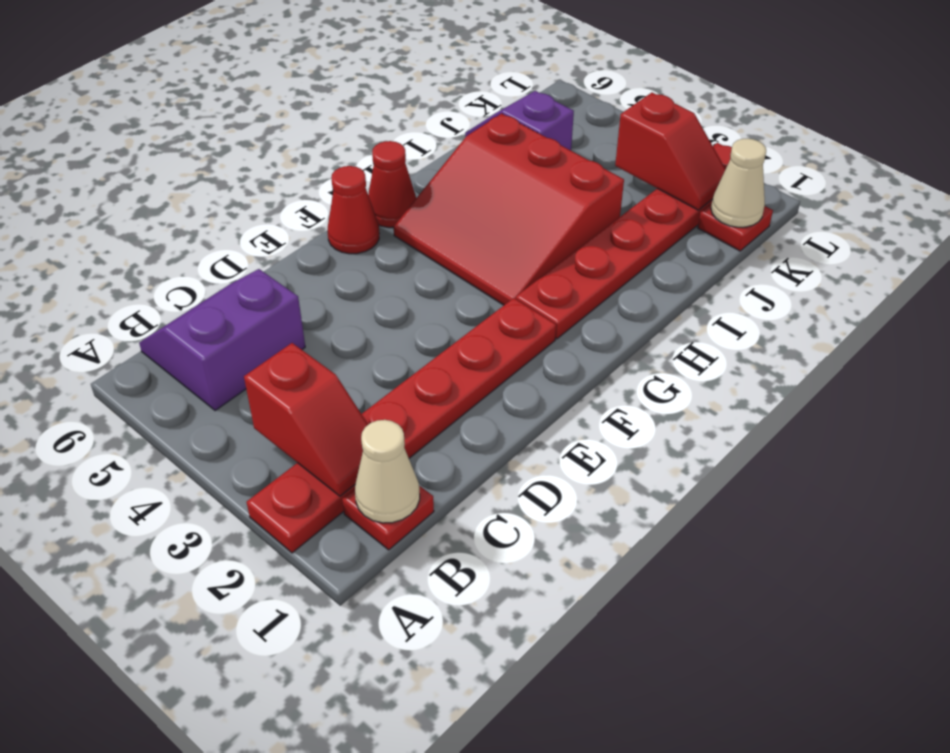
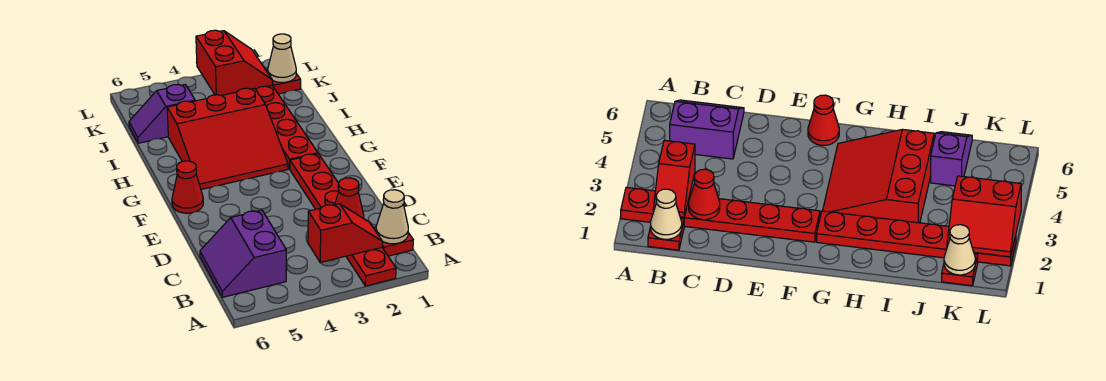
red cone G6 level 1 -> red cone C2 level 2
red slope K2:K3 level 2 top 3 -> red slope K2:L3 level 2 top 3

